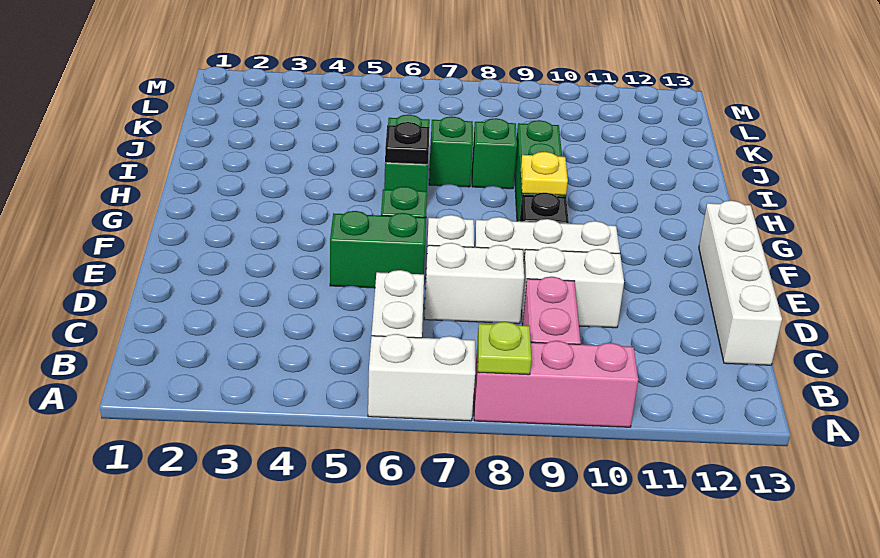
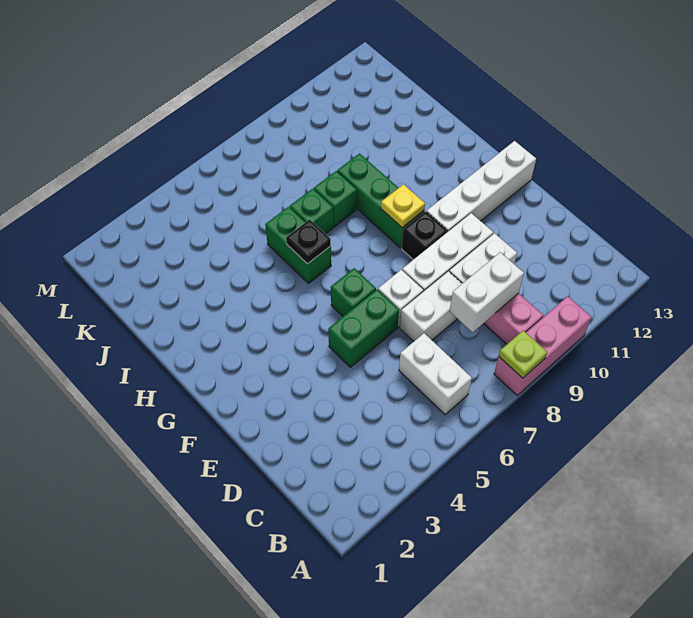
white brick A6:A7 level 1 -> white brick C8:C9 level 2
white brick C13:F13 level 1 -> white brick F10:F13 level 1

